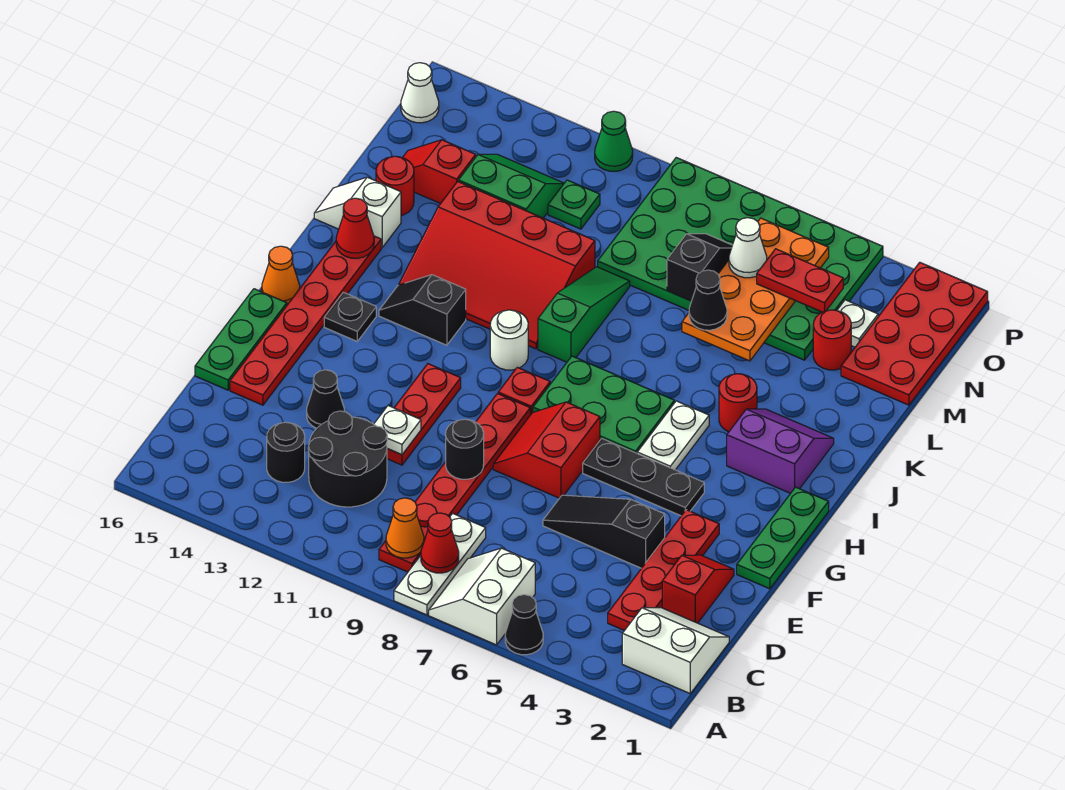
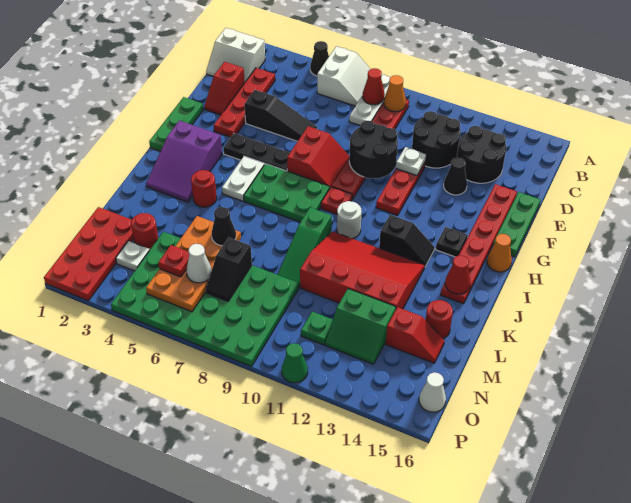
black round brick C13 level 1 -> black round brick C13:D14 level 1
black round brick E9 level 2 -> black round brick E9:F10 level 2
purple slope I2:J3 level 1 top I -> purple slope H2:J3 level 1 top H
white slope K15:K16 level 1 top 15 -> none
red plate N4:N5 level 3 -> red plate N5 level 3

